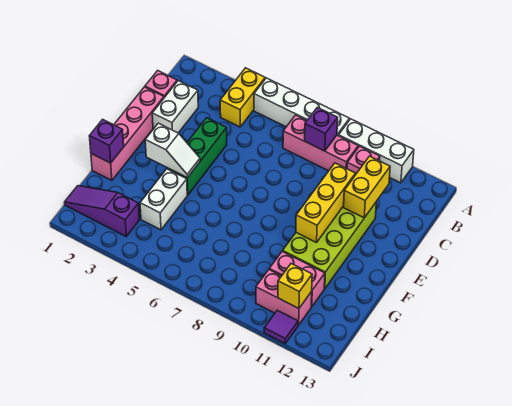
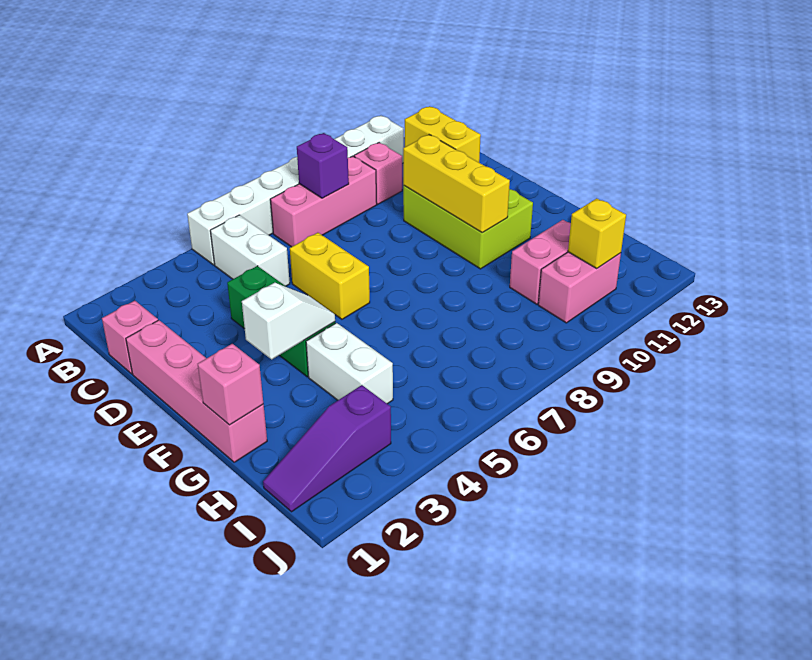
yellow brick A4:B4 level 1 -> yellow brick D6:E6 level 1
white brick C2:D2 level 1 -> white brick B5:C5 level 1
lime brick D10:G11 level 1 -> lime brick D10:F11 level 1
purple brick G1 level 2 -> pink brick G1 level 2
purple tile J11 level 1 -> none

